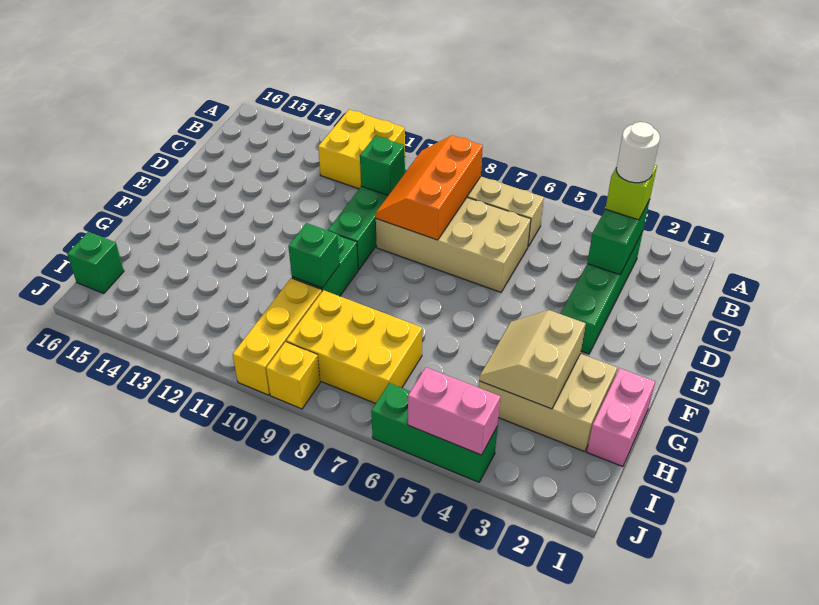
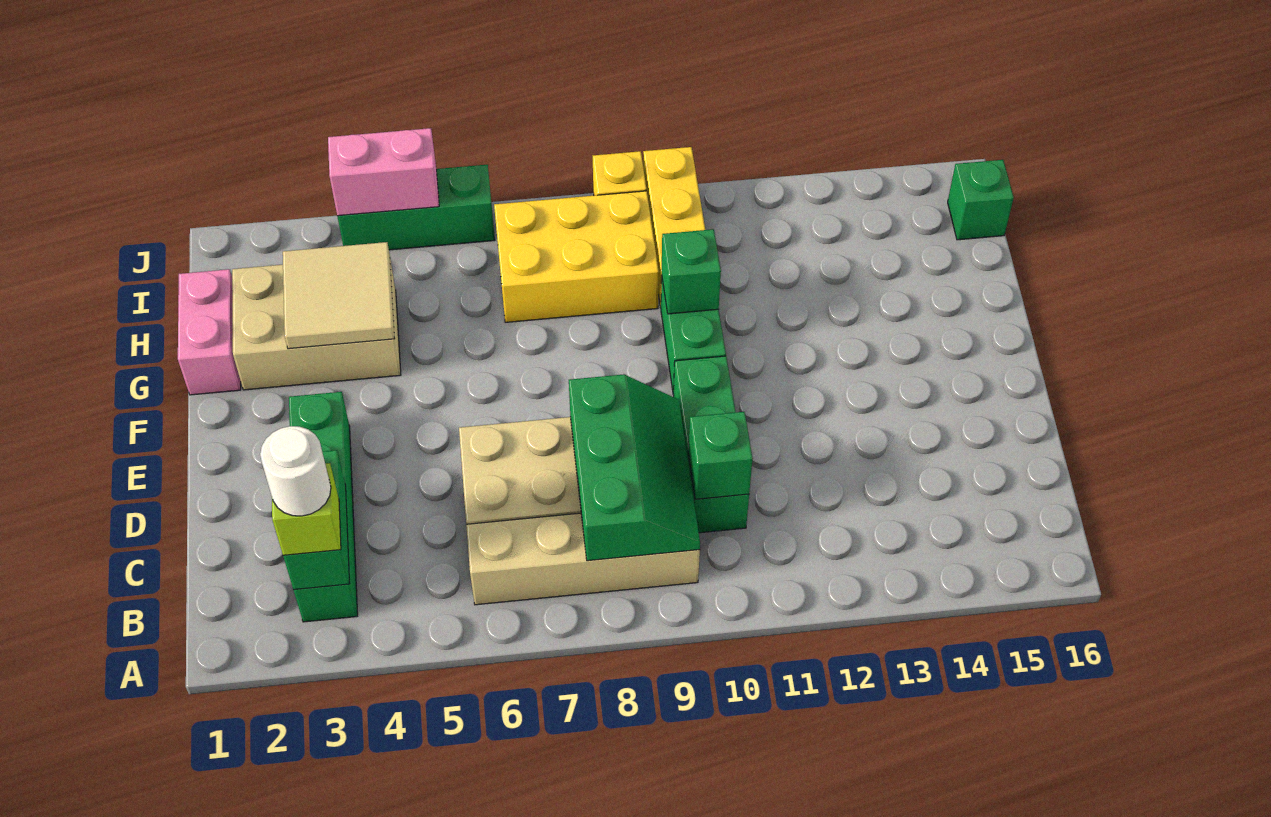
yellow brick A11:B12 level 1 -> none
orange slope B8:D9 level 2 top 8 -> green slope B8:D9 level 2 top 8
tan slope G3:H4 level 2 top 3 -> tan tile G3:H4 level 2

